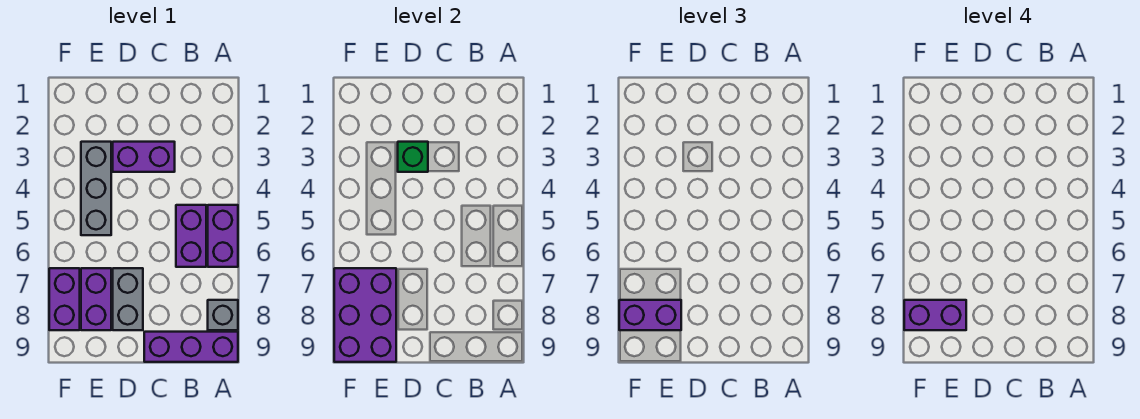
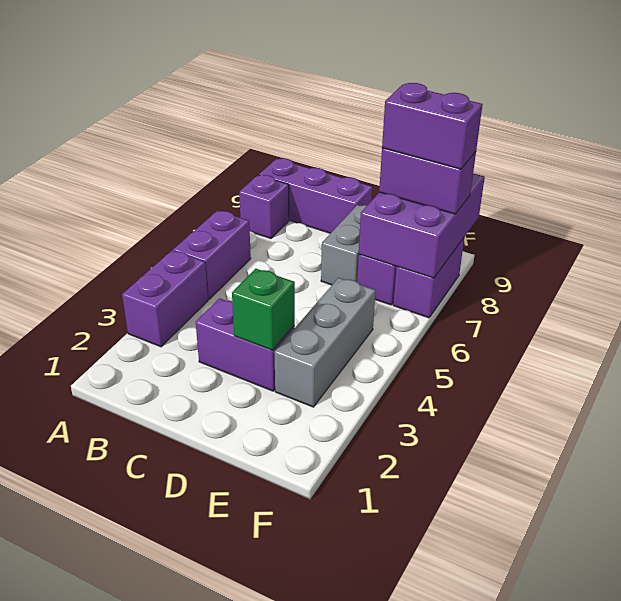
grey brick A8 level 1 -> purple brick A8 level 1
purple brick B5:B6 level 1 -> purple brick A3:A4 level 1

